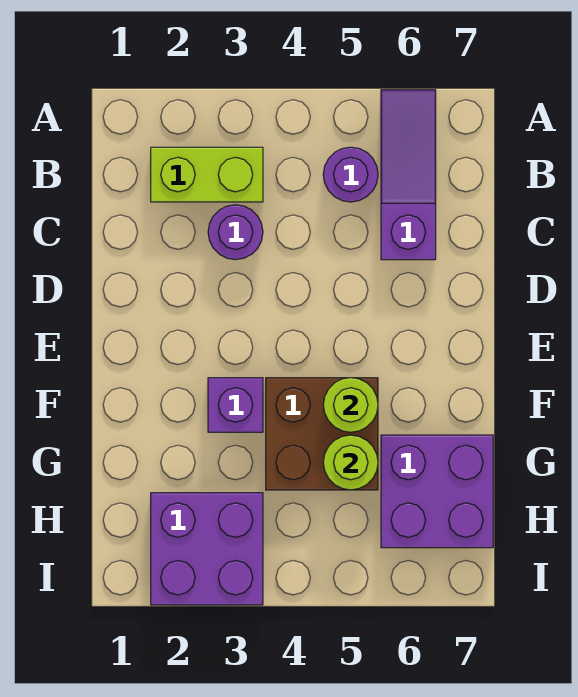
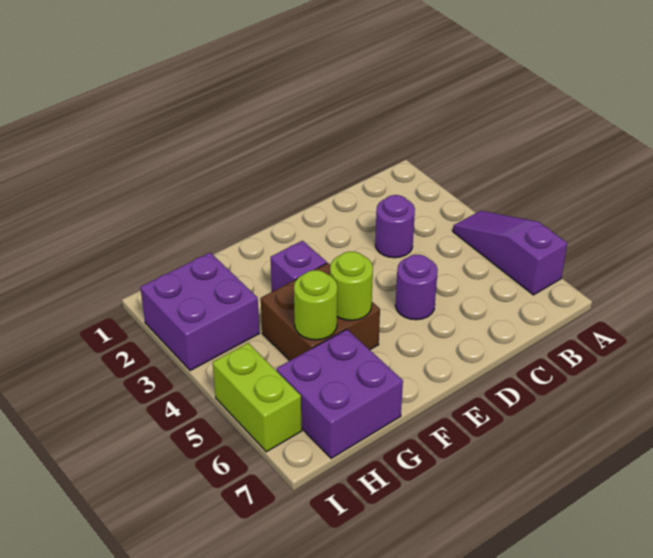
purple slope A6:C6 level 1 top C -> purple slope A4:A6 level 1 top 6
lime brick B2:B3 level 1 -> lime brick I5:I6 level 1
purple round brick B5 level 1 -> purple round brick D5 level 1

